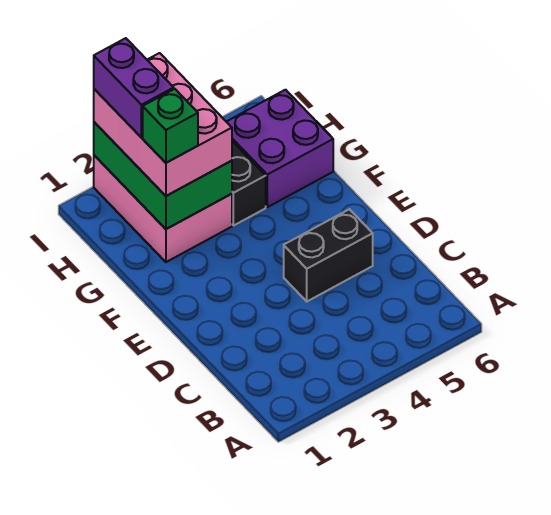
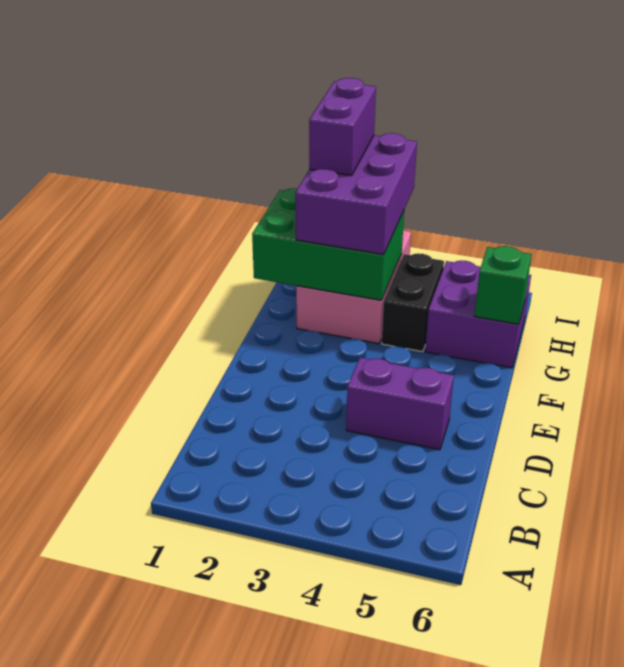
black brick D4:D5 level 1 -> purple brick D4:D5 level 1
green brick G2:I3 level 2 -> green brick G1:H3 level 2
pink brick G2:I3 level 3 -> purple brick G2:I3 level 3
green brick G2 level 4 -> green brick G6 level 2

